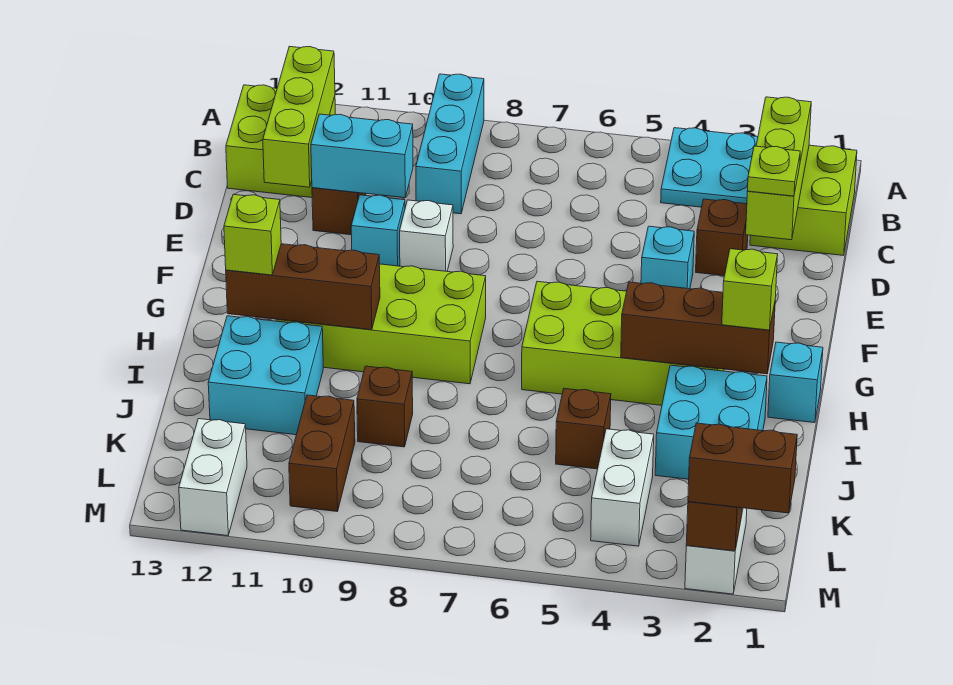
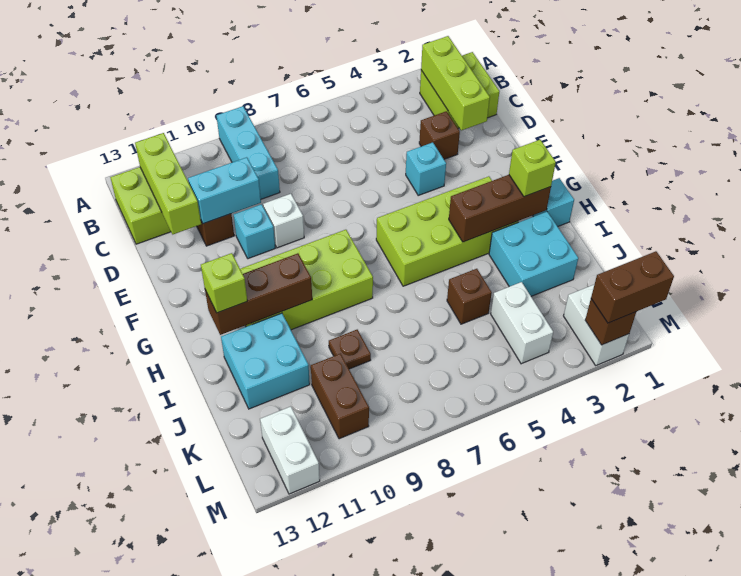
cyan plate A3:B4 level 1 -> none
lime plate D2 level 3 -> none
brown brick J9 level 1 -> brown plate J9 level 1

